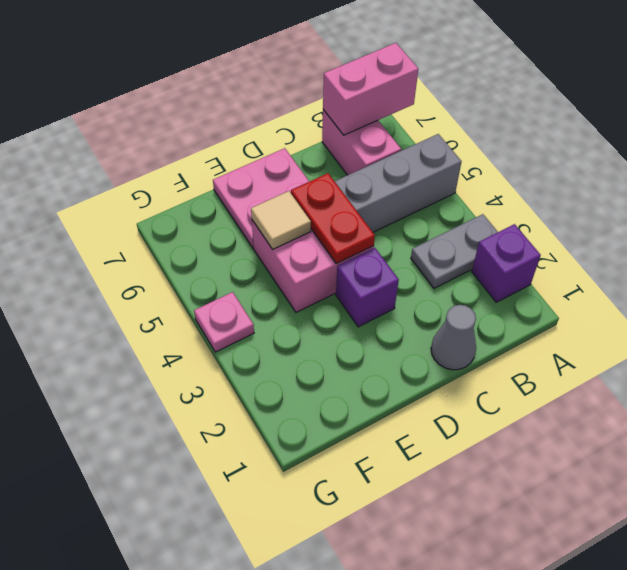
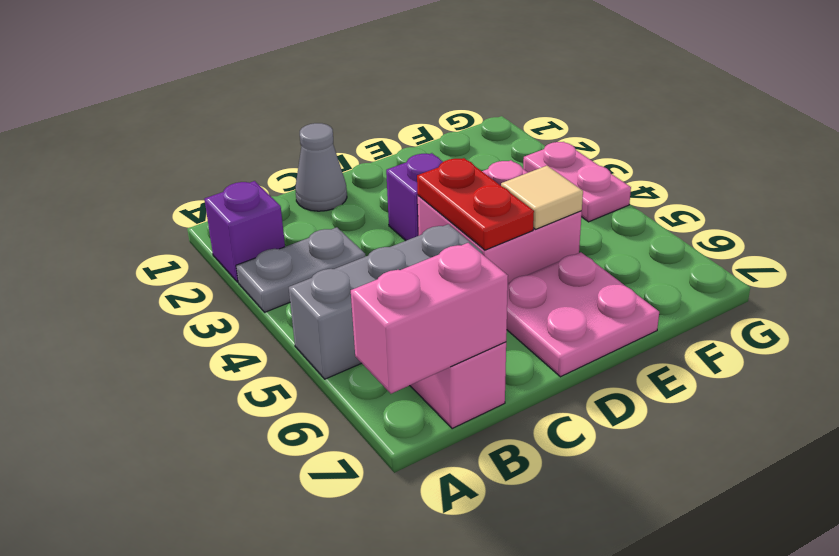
pink plate G4 level 1 -> pink plate G3:G4 level 1

